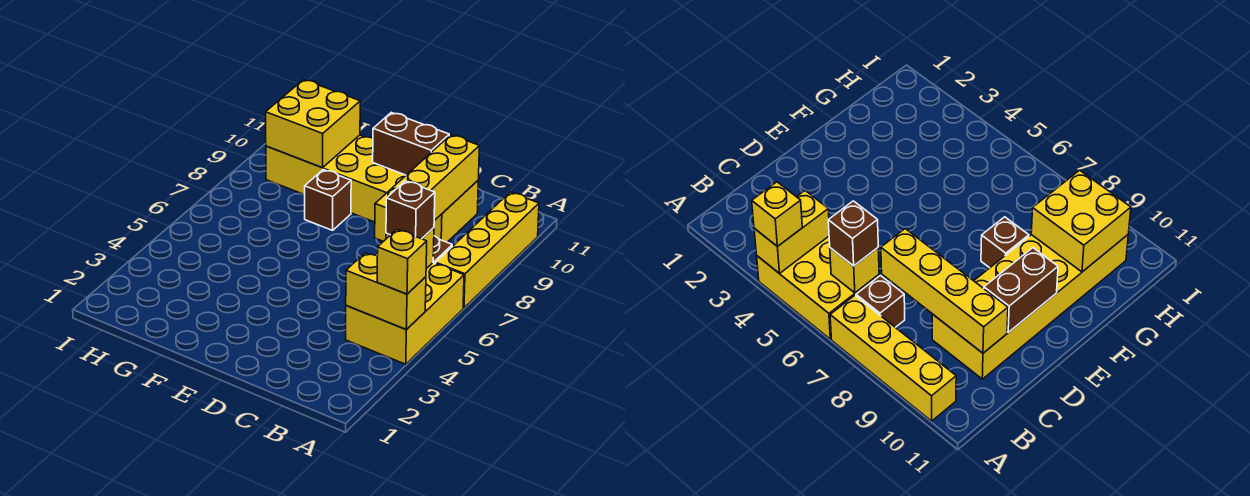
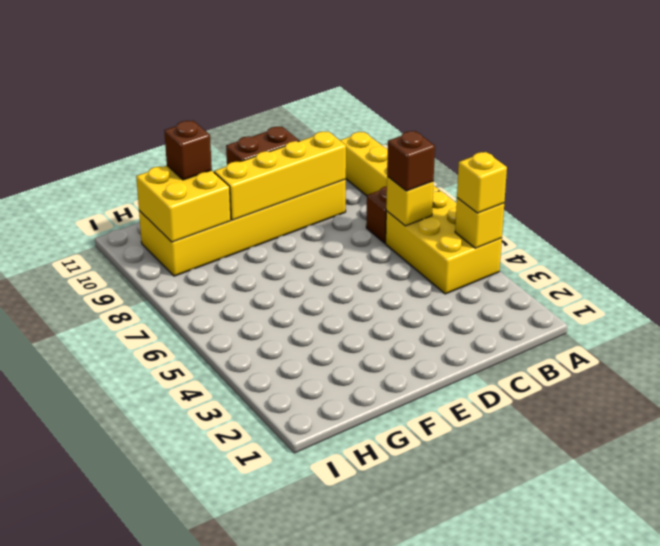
yellow brick A4:B4 level 2 -> yellow brick A4 level 2
yellow brick C7:C10 level 2 -> yellow brick C9:F9 level 2
brown brick F8 level 1 -> brown brick G10 level 3

